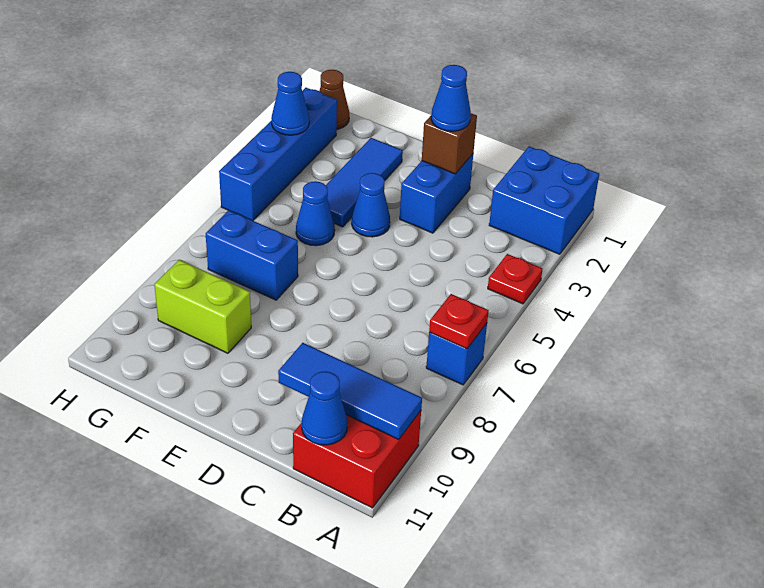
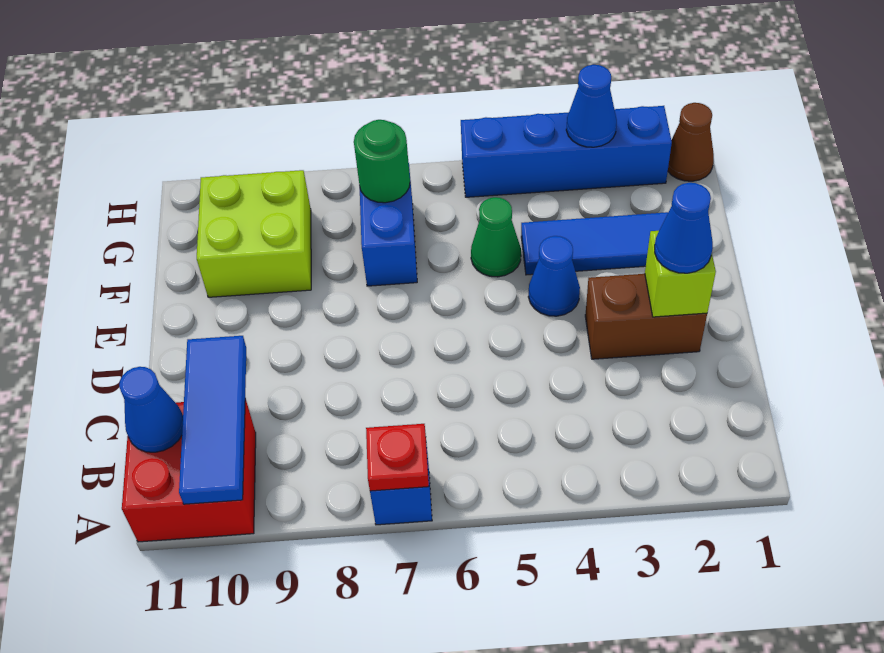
blue brick A1:B2 level 1 -> none
red plate A4 level 1 -> none
blue brick D2:D3 level 1 -> brown brick D2:D3 level 1
brown brick D2 level 2 -> lime brick D2 level 2
blue cone F5 level 1 -> green cone F5 level 1
lime brick F9:G9 level 1 -> lime brick F9:G10 level 1
none -> green round brick G7 level 2

